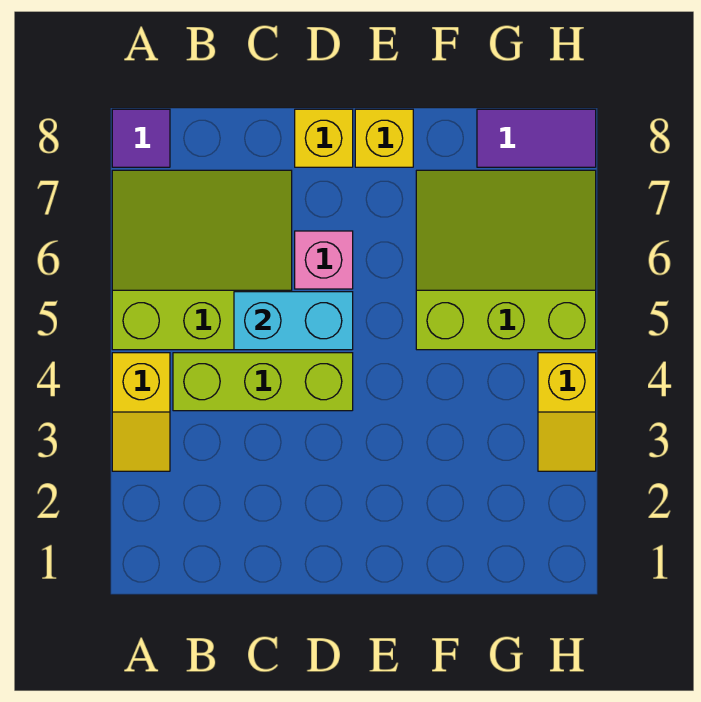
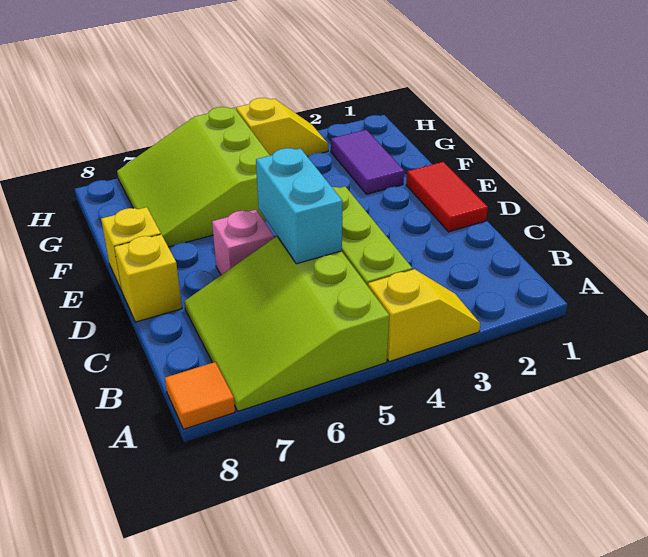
purple tile A8 level 1 -> orange tile A8 level 1
none -> red tile D1:E1 level 1
purple tile G8:H8 level 1 -> purple tile F2:G2 level 1

